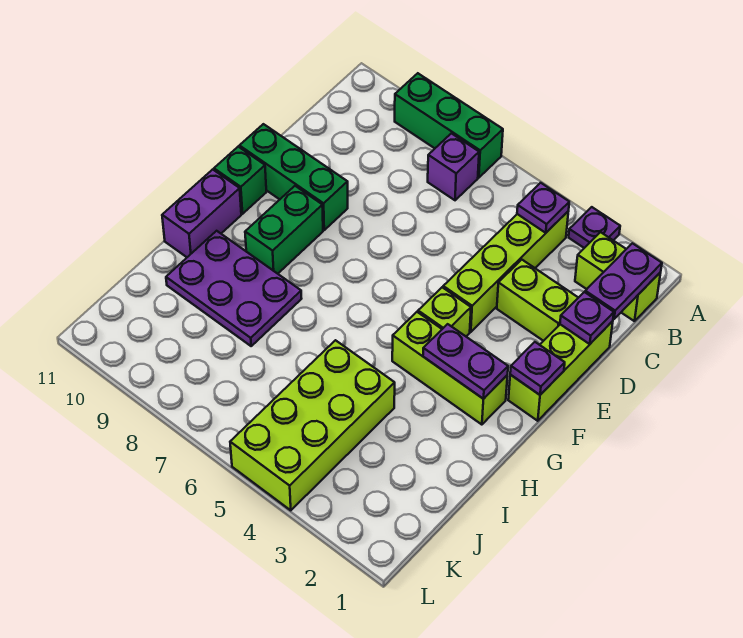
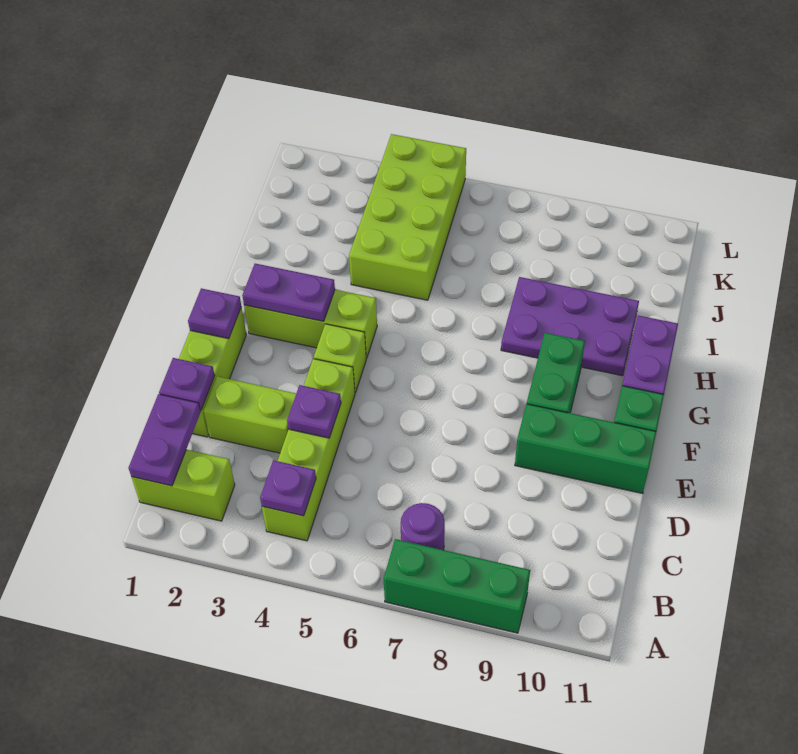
purple plate A3 level 1 -> purple plate D4 level 2
purple brick B7 level 1 -> purple round brick B7 level 1

